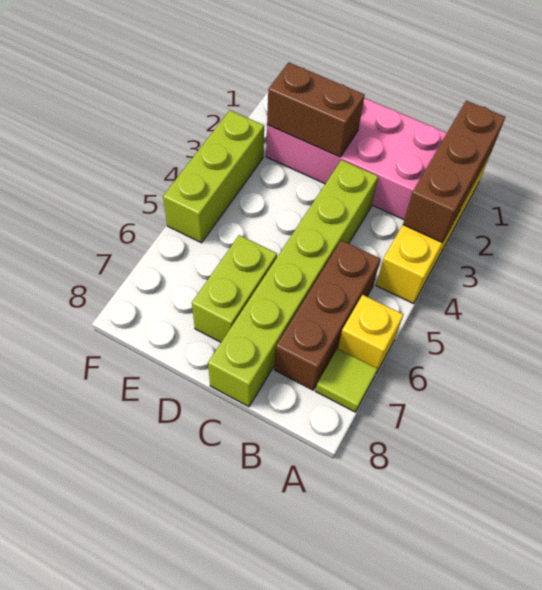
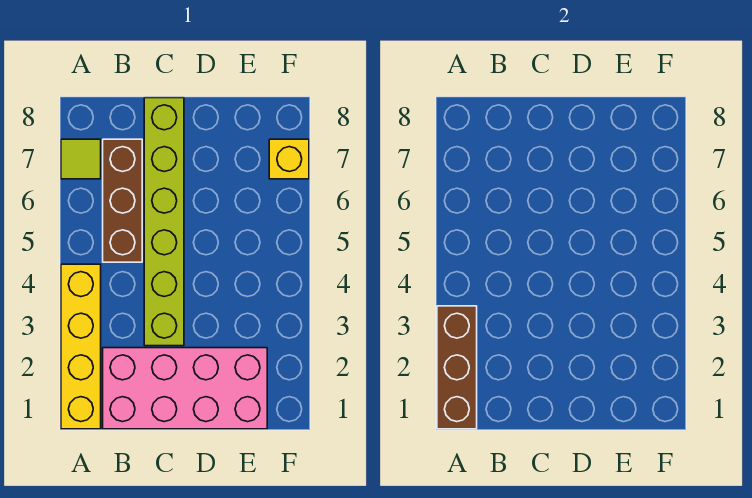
yellow brick A6 level 1 -> yellow brick F7 level 1
brown brick D2:E2 level 2 -> none
lime brick D6:D7 level 1 -> none
lime brick F3:F5 level 1 -> none

